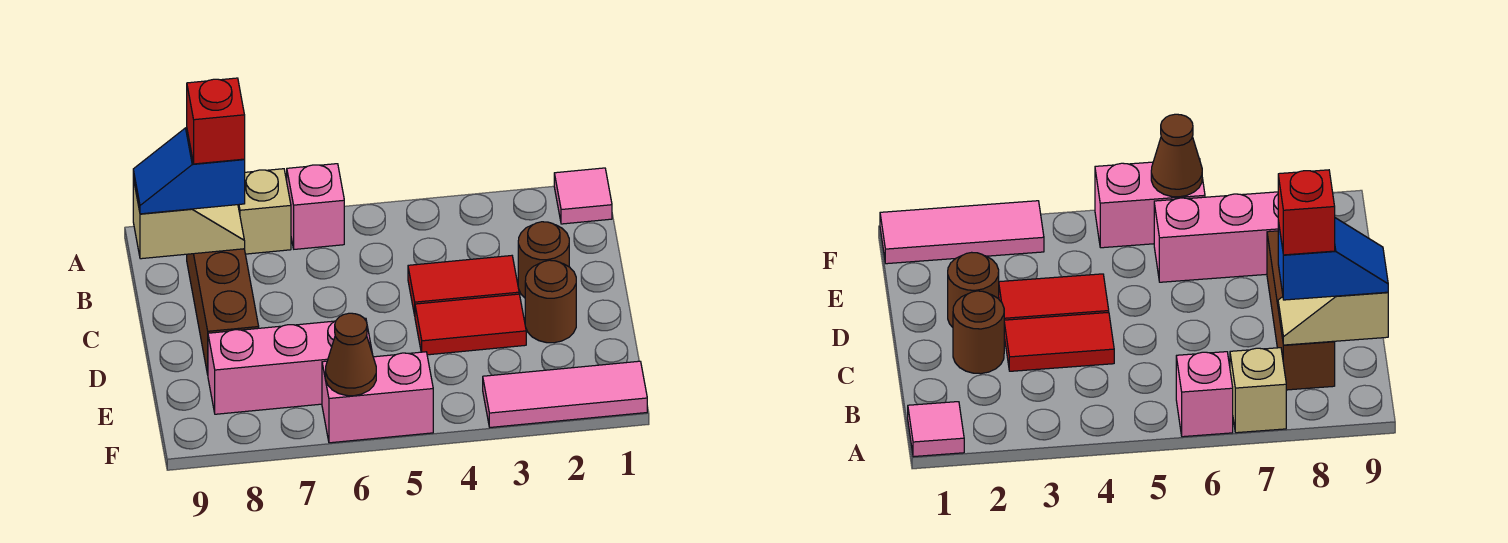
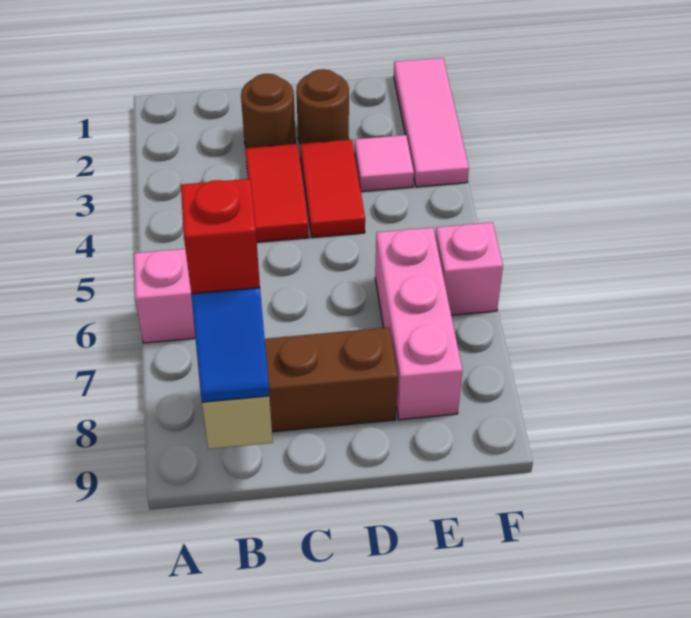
pink tile A1 level 1 -> pink tile E3 level 1
tan brick A7 level 1 -> none
pink brick F5:F6 level 1 -> pink brick F6 level 1
brown cone F6 level 2 -> none

